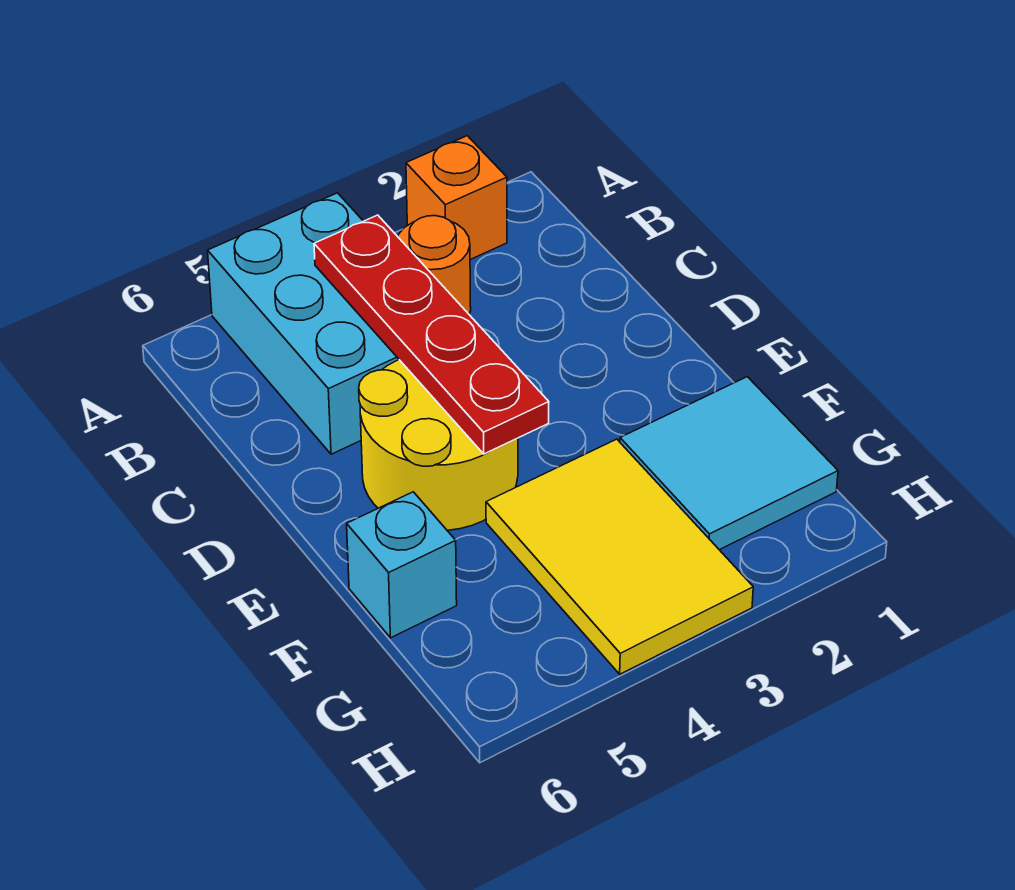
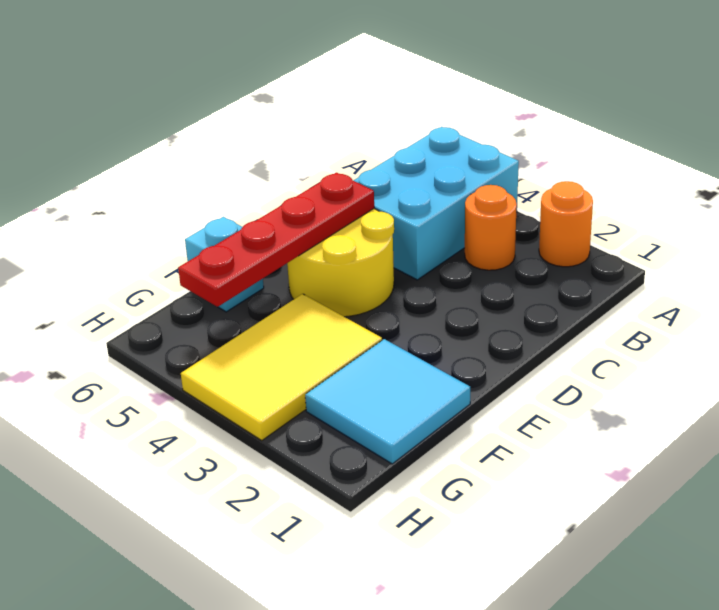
orange brick A2 level 1 -> orange round brick A2 level 1
red plate B4:E4 level 2 -> red plate D5:G5 level 2

